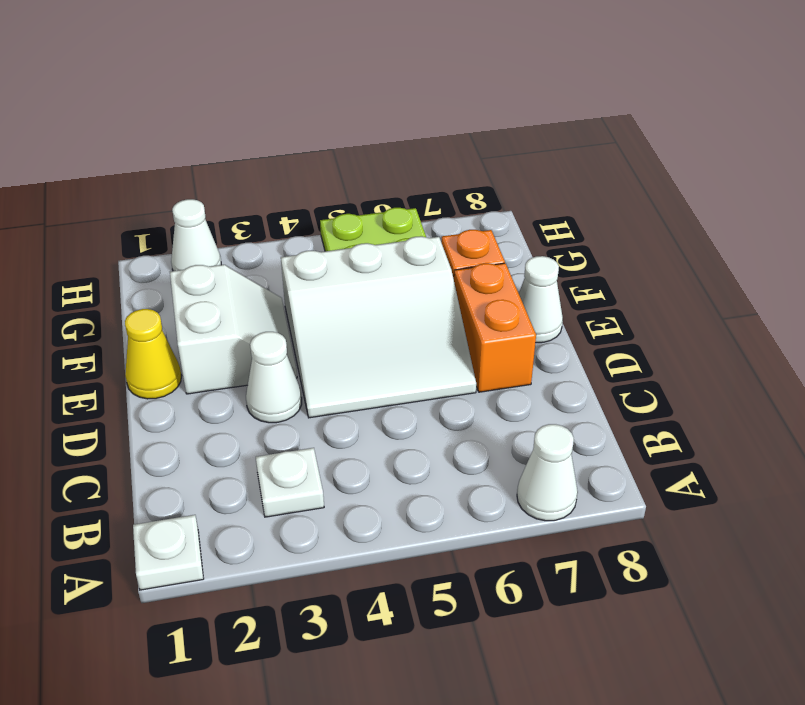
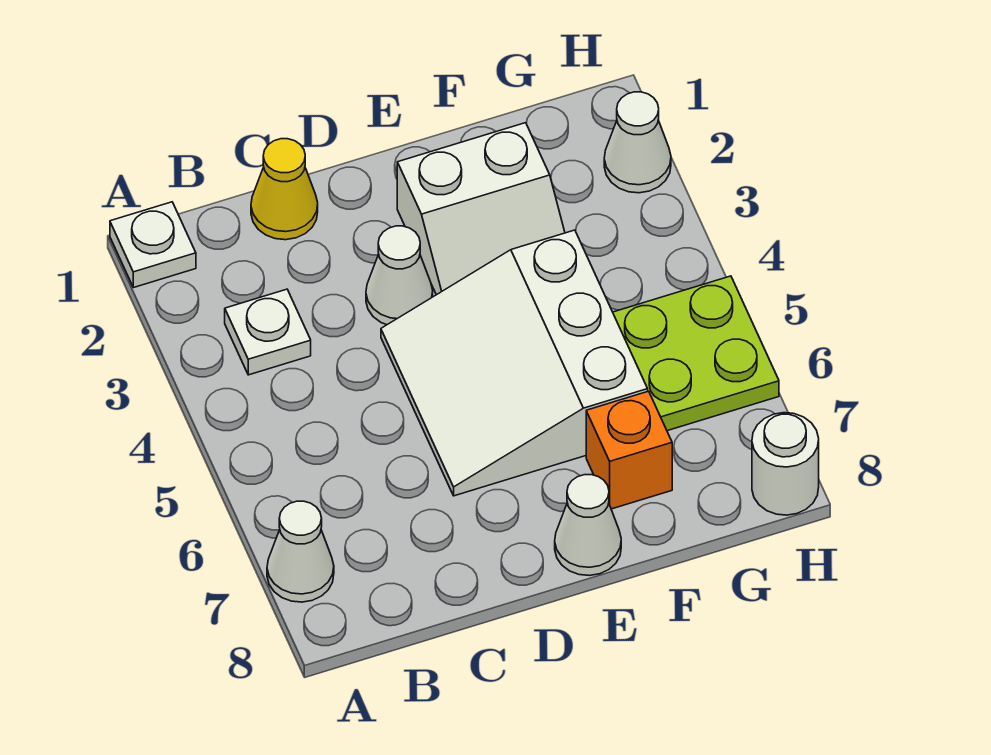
orange brick D7:E7 level 1 -> none
yellow cone E1 level 1 -> yellow cone C1 level 1
none -> white round brick H8 level 1

